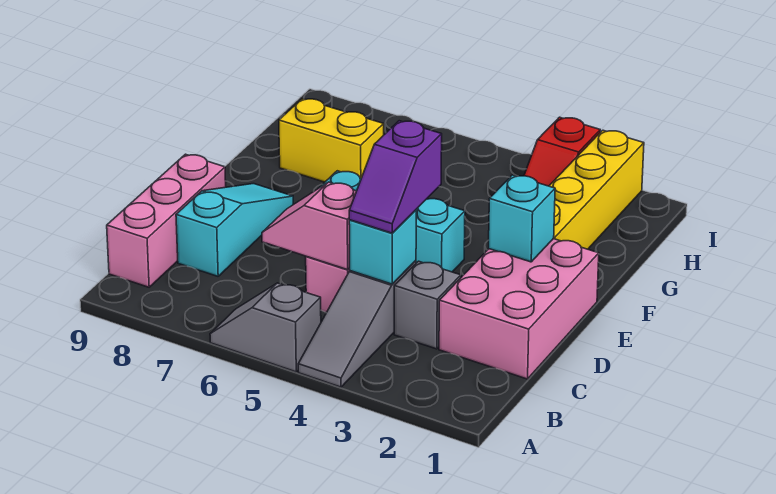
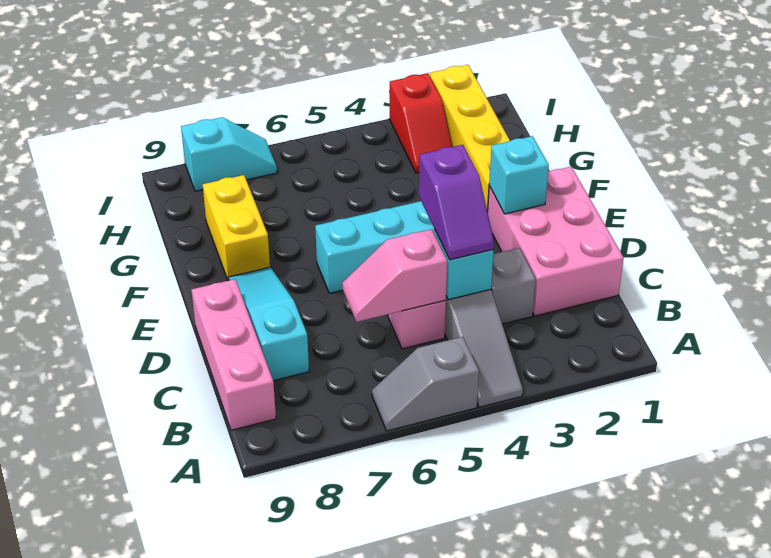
yellow brick G7:G8 level 1 -> yellow brick F8:G8 level 1
none -> cyan slope I7:I8 level 1 top 8

